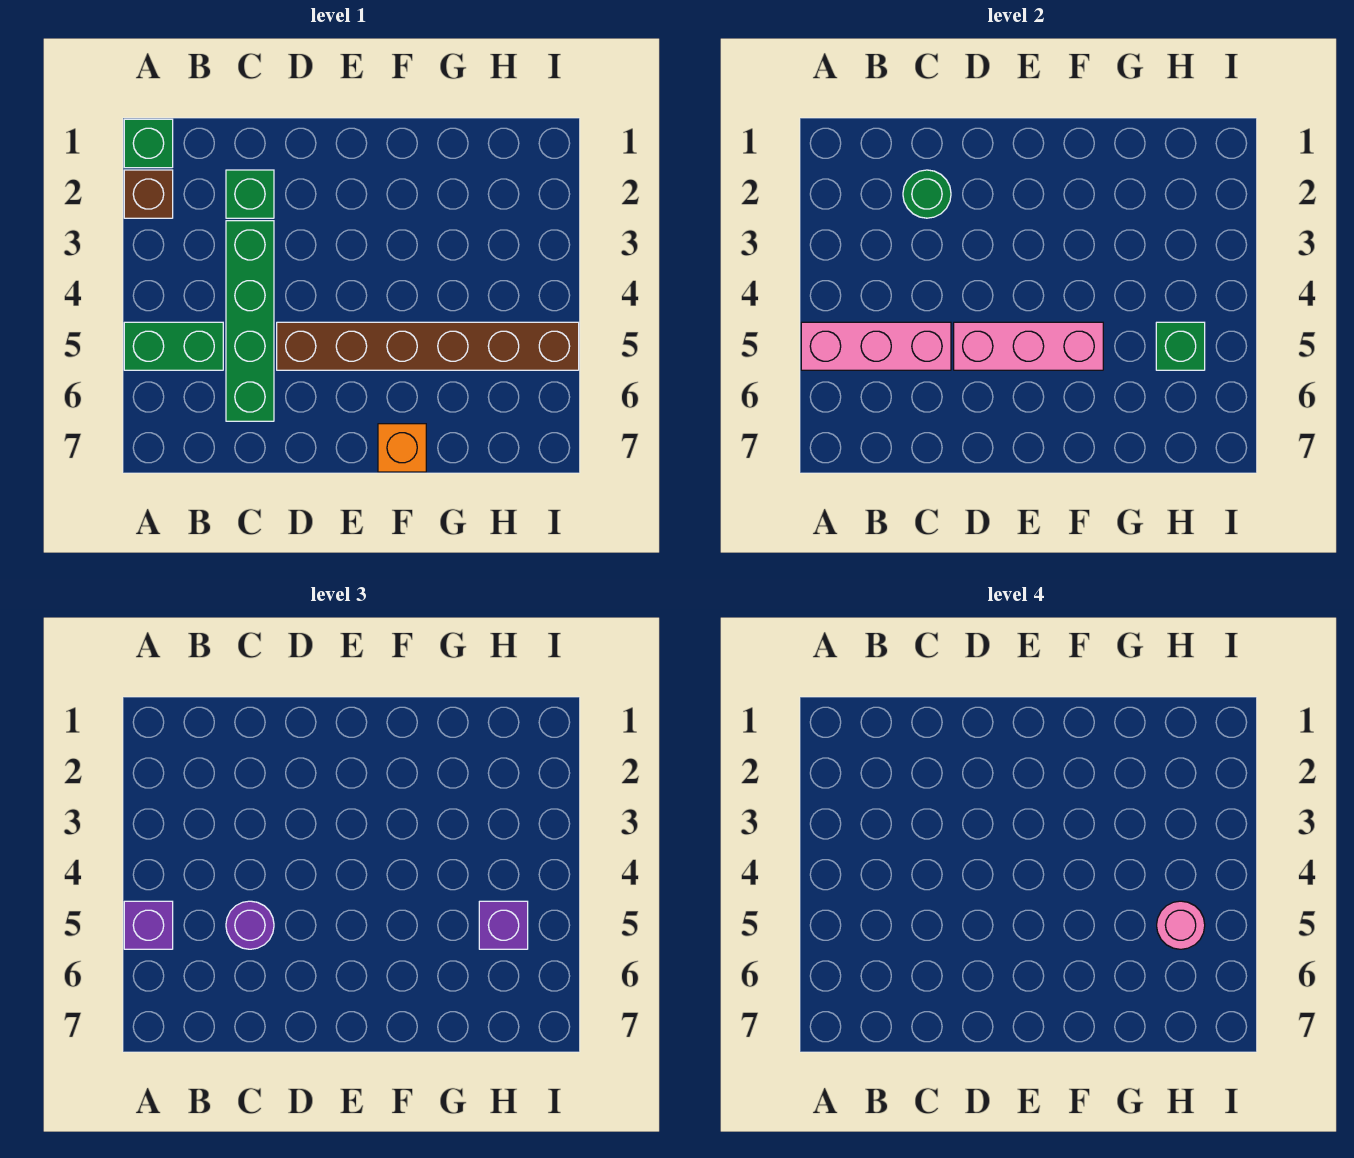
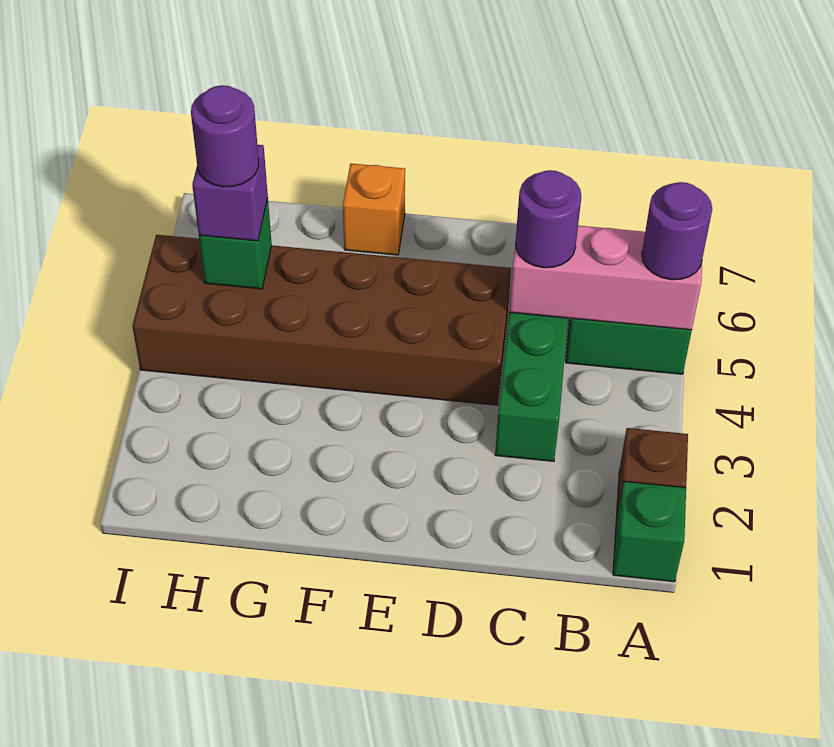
purple brick A5 level 3 -> purple round brick A5 level 3
green brick C2 level 1 -> none
green round brick C2 level 2 -> none
brown brick D5:I5 level 1 -> brown brick D4:I5 level 1
pink brick D5:F5 level 2 -> none
pink round brick H5 level 4 -> purple round brick H5 level 4

